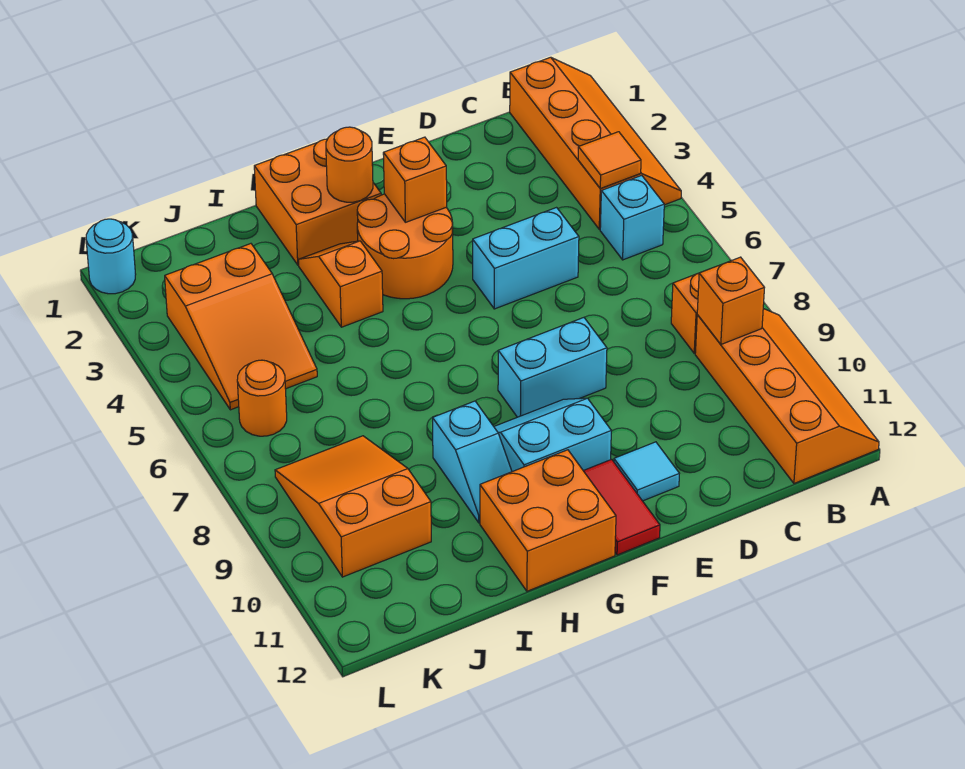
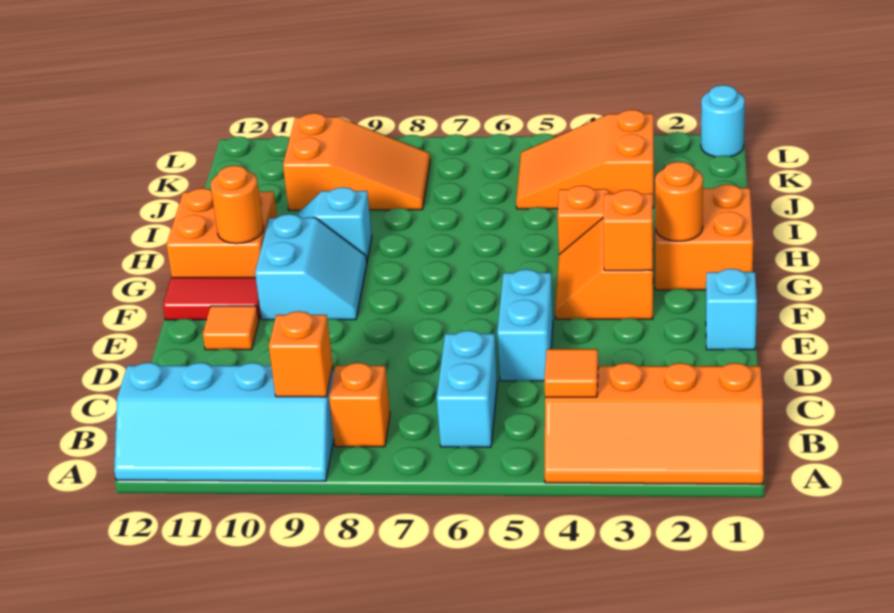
orange slope A9:B12 level 1 top B -> cyan slope A9:B12 level 1 top B
cyan brick B5 level 1 -> cyan brick E1 level 1
cyan brick E8:F8 level 1 -> cyan brick B6:C6 level 1
cyan tile E11 level 1 -> orange tile E11 level 1
orange round brick F3:G4 level 1 -> orange slope F3:G4 level 1 top 3
orange round brick K6 level 1 -> orange round brick G11 level 2

